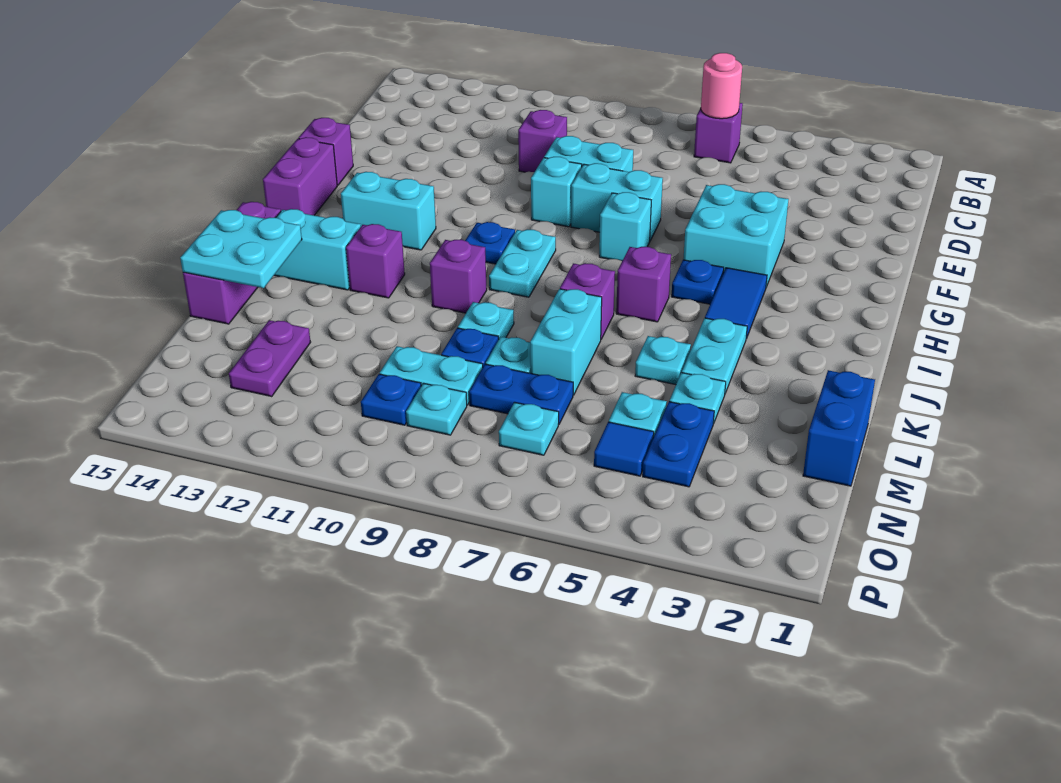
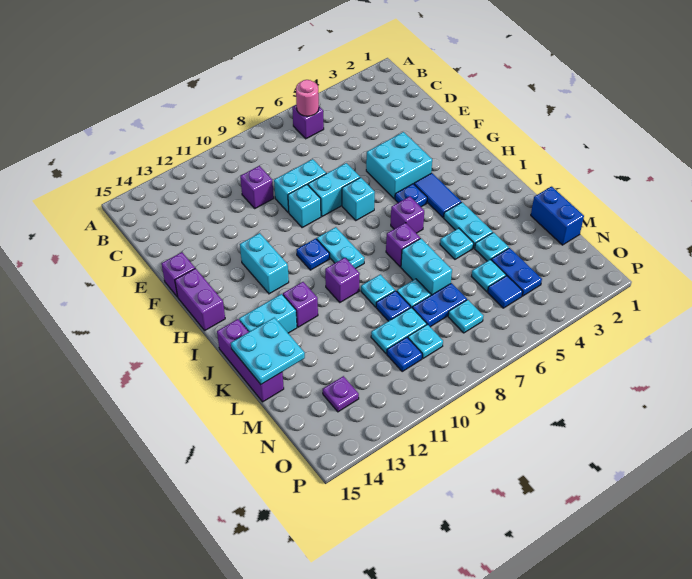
cyan brick H12:H13 level 1 -> cyan brick G12:H12 level 1
purple plate M13:N13 level 1 -> purple plate N13 level 1

